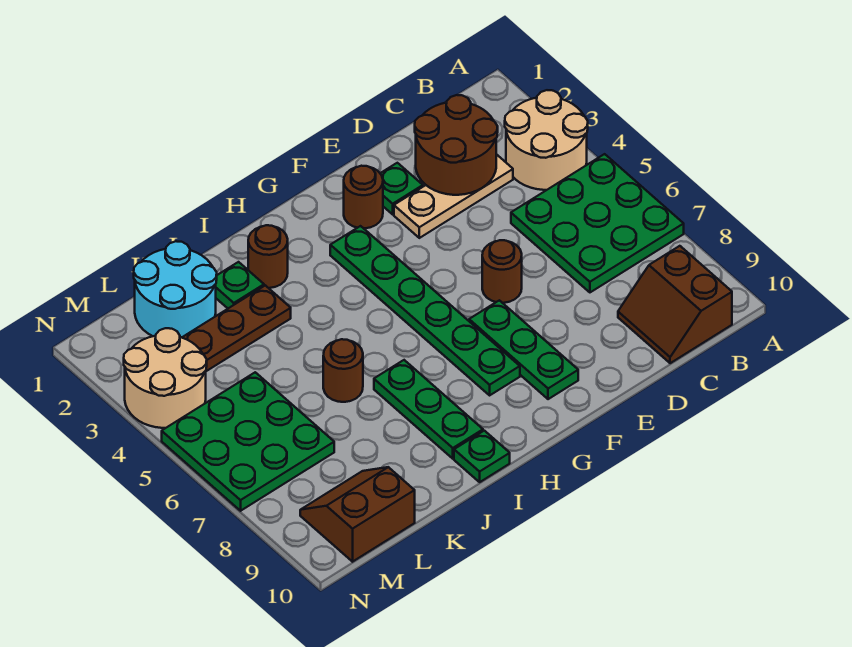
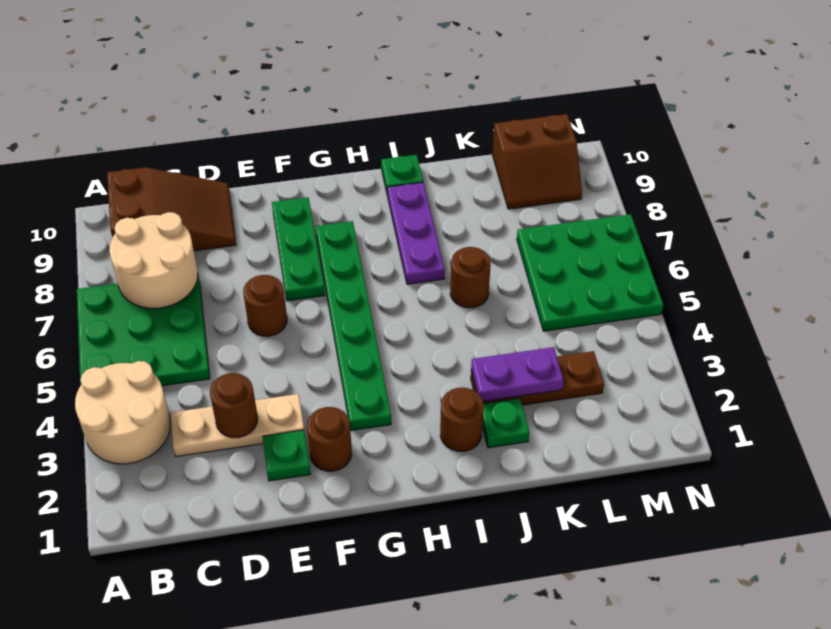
brown slope B9:C10 level 1 top B -> brown slope B9:D10 level 1 top B
brown round brick C2:D3 level 2 -> brown round brick D3 level 2
green plate I7:I9 level 1 -> purple plate I7:I9 level 1
none -> purple plate J3:K3 level 2
cyan round brick K1:L2 level 1 -> none
tan round brick M3:N4 level 1 -> tan round brick B7:C8 level 2

